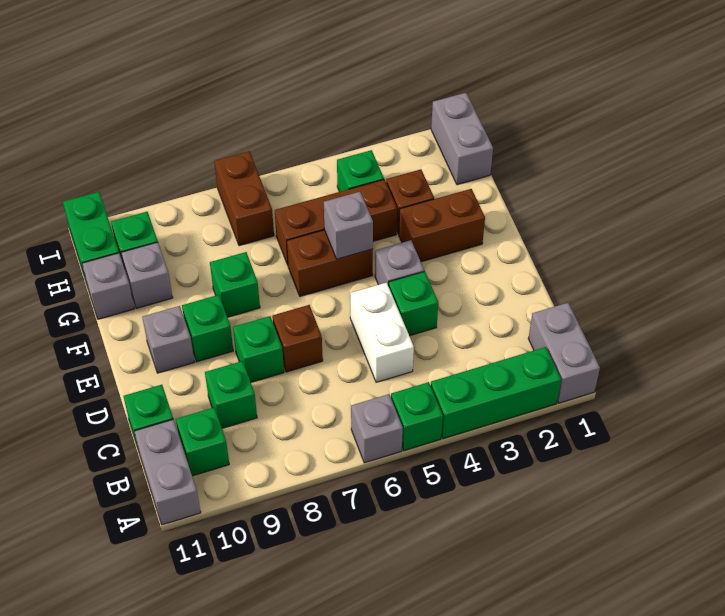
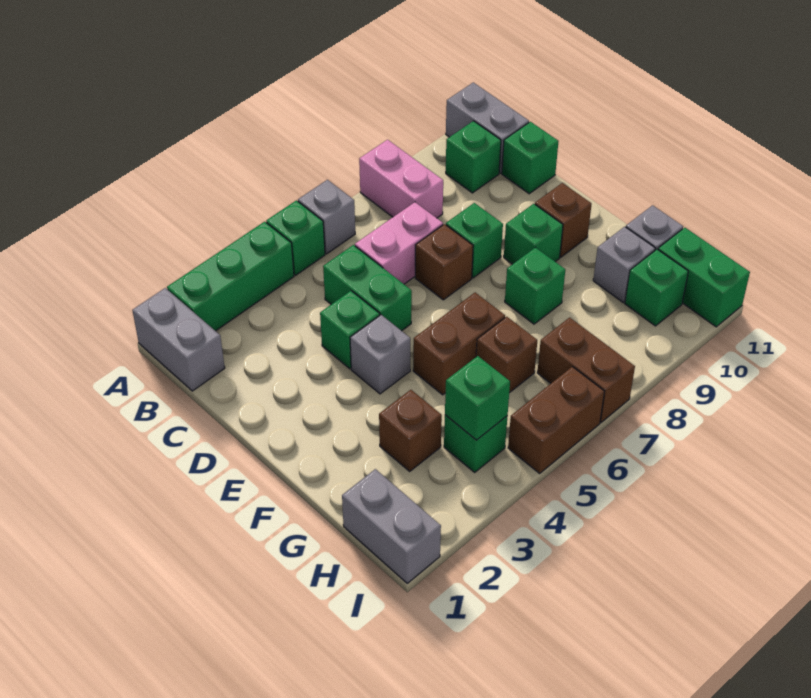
none -> pink brick A8:B8 level 1
white brick C5:D5 level 1 -> green brick C5:D5 level 1
none -> pink brick C6:C7 level 1
green brick C9 level 1 -> green brick H4 level 2
grey brick E10 level 1 -> brown brick E10 level 1
brown brick F2:F3 level 1 -> brown brick I5:I6 level 1
grey brick F5 level 2 -> none
brown brick G4:G6 level 1 -> brown brick G6 level 1

